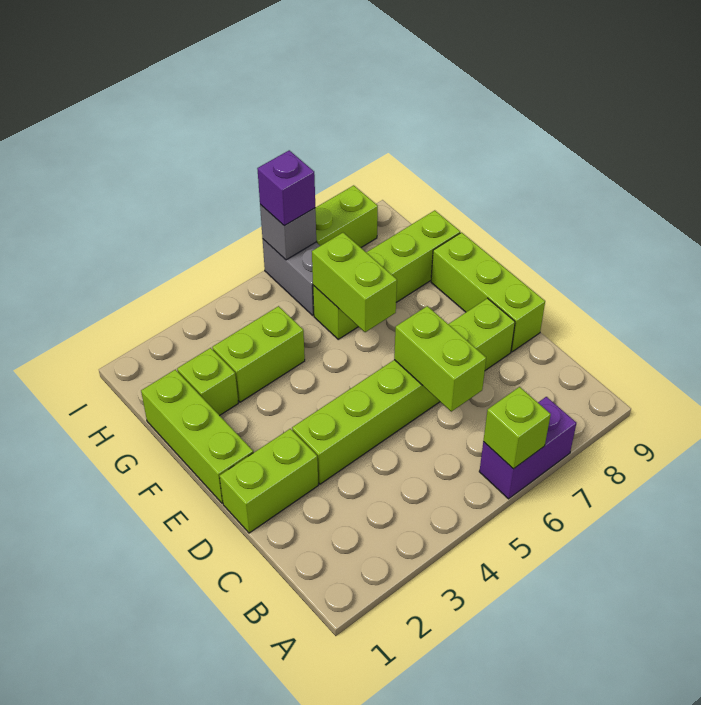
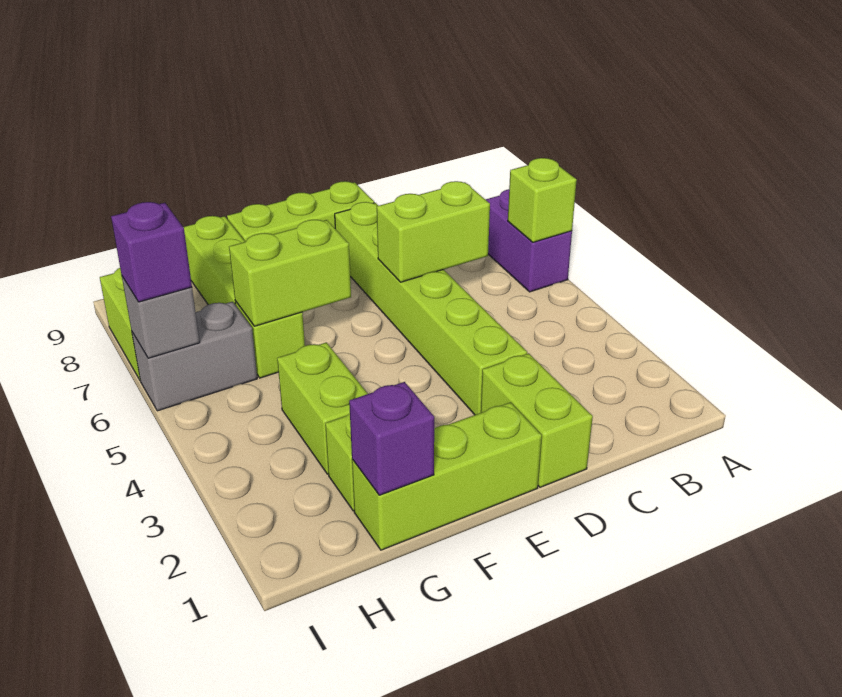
none -> purple brick G1 level 2

